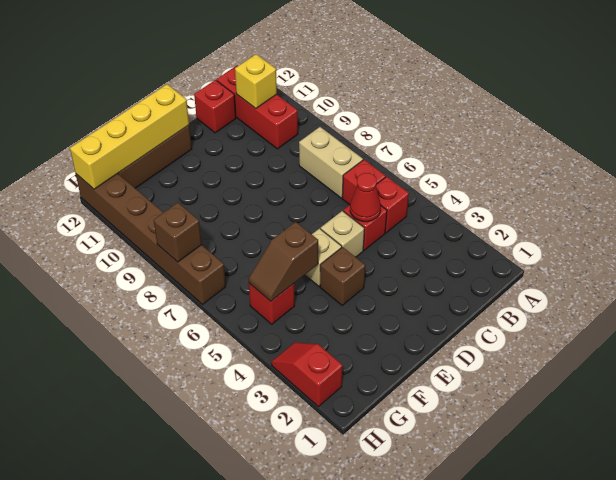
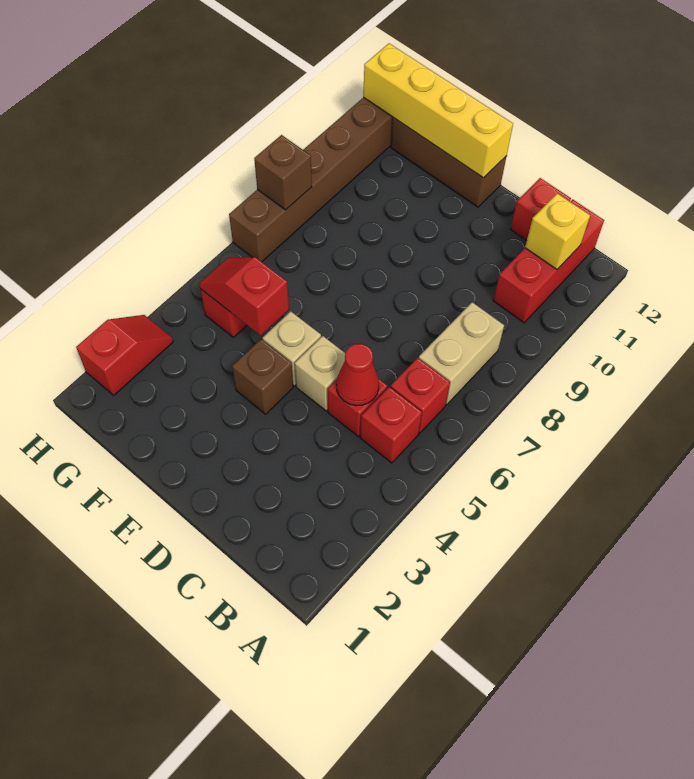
brown slope F5:G5 level 2 top F -> red slope F5:G5 level 2 top F

